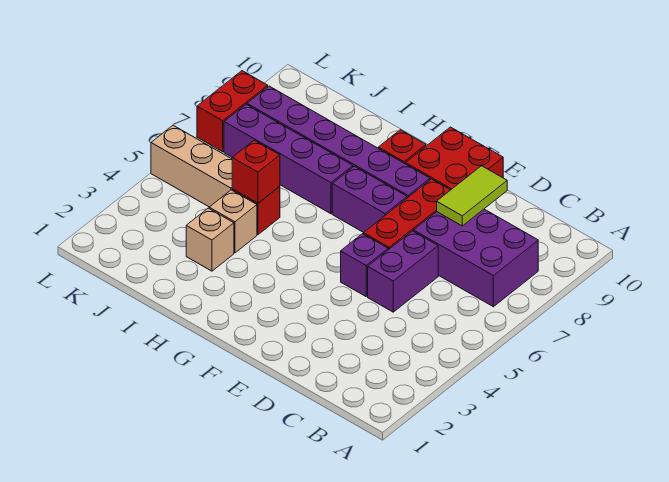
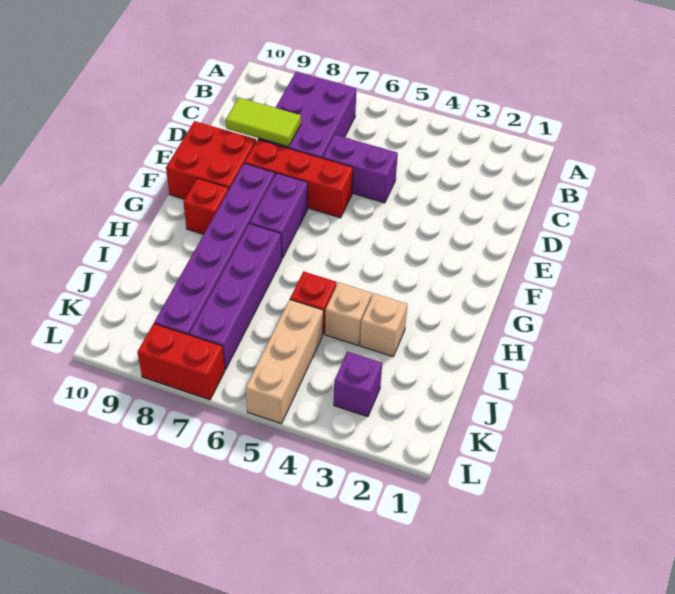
purple brick E5 level 1 -> purple brick K3 level 1
red brick I5 level 2 -> none

